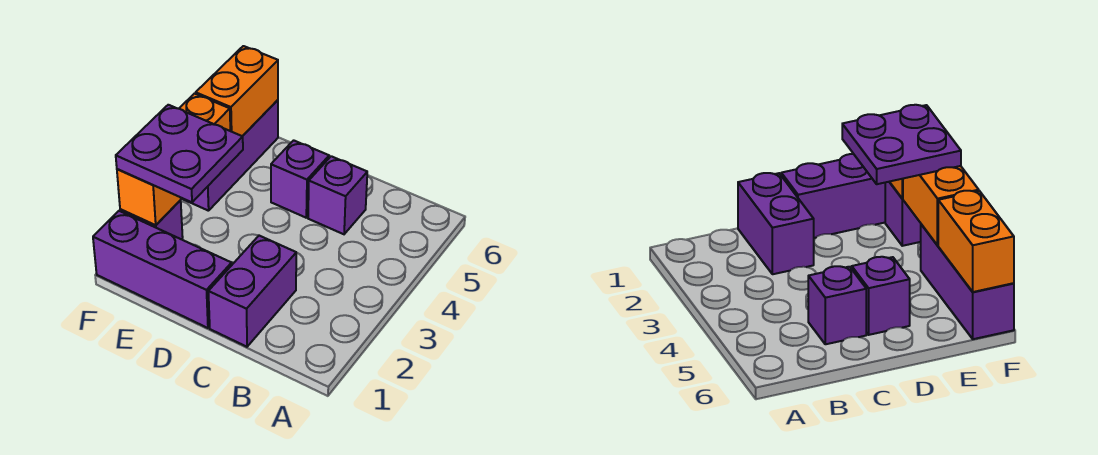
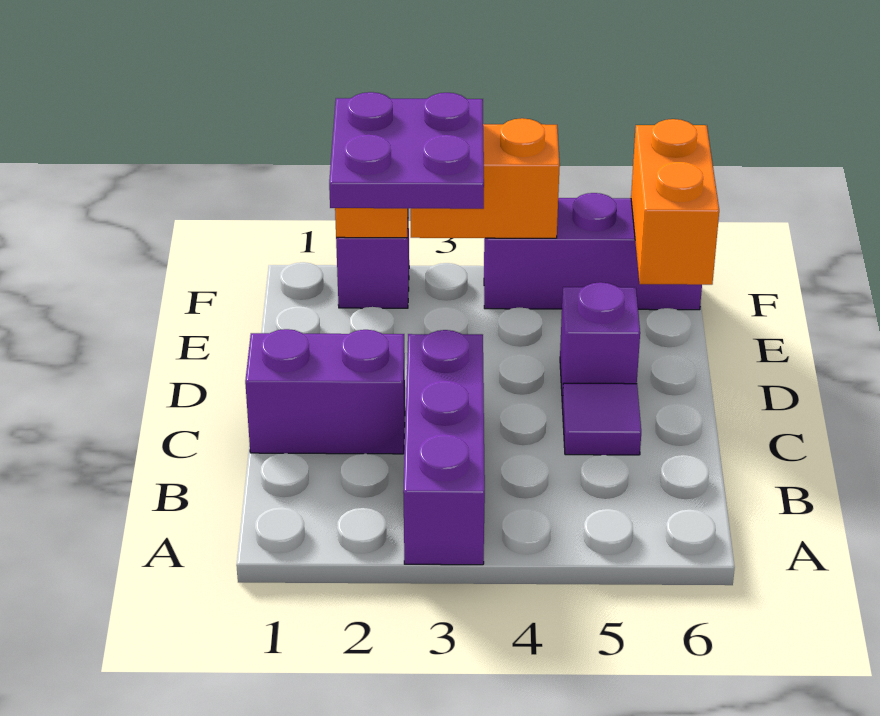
purple brick C5 level 1 -> purple tile C5 level 1
purple brick D1:F1 level 1 -> purple brick A3:C3 level 1
orange brick F5:F6 level 2 -> orange brick E6:F6 level 2

